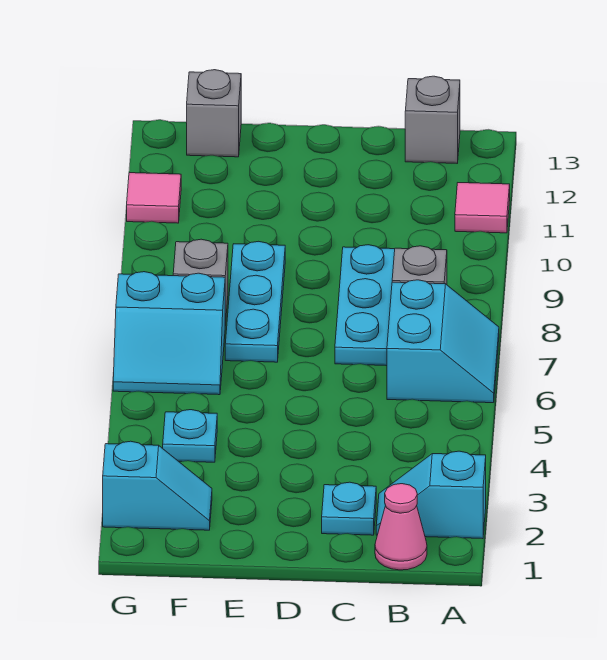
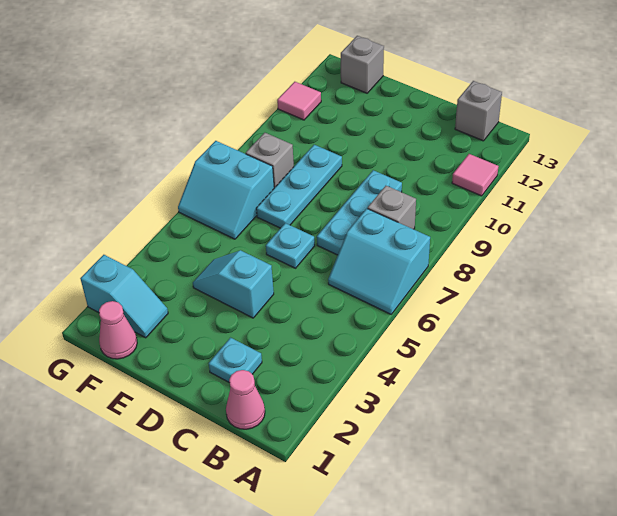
cyan slope A2:B2 level 1 top A -> cyan slope D4:E4 level 1 top D
cyan slope A6:B7 level 1 top B -> cyan slope A6:B7 level 1 top 7
none -> pink cone F1 level 1
cyan plate F4 level 1 -> cyan plate D6 level 1

